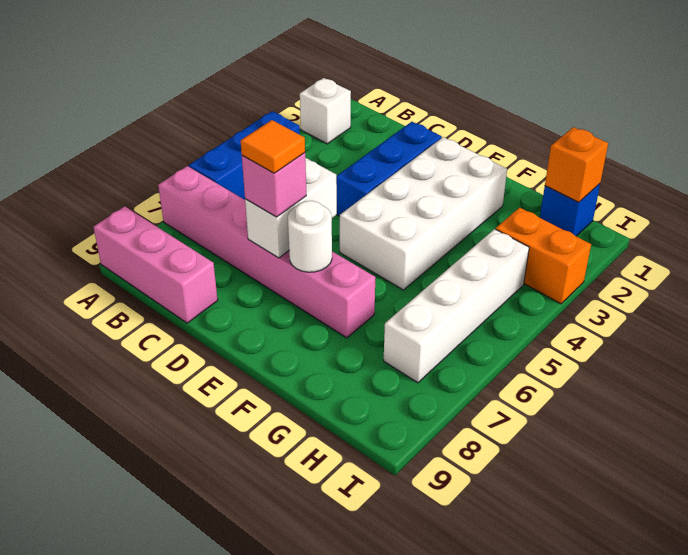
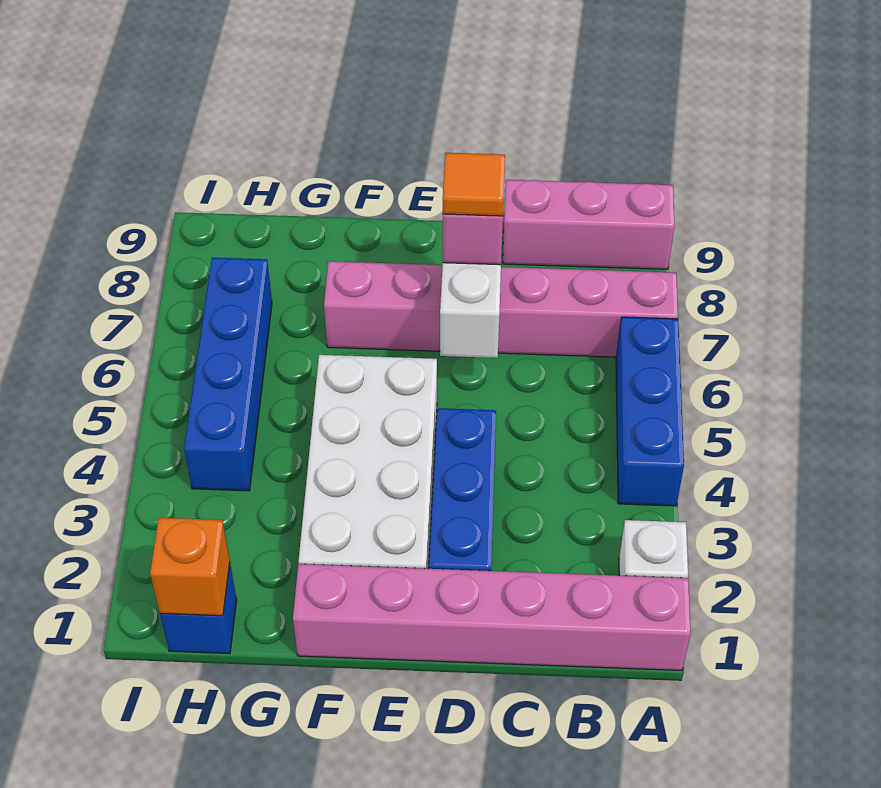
none -> pink brick A1:F1 level 1
white round brick E7 level 2 -> none
orange brick H3:I3 level 1 -> none
white brick H4:H7 level 1 -> blue brick H4:H7 level 1

